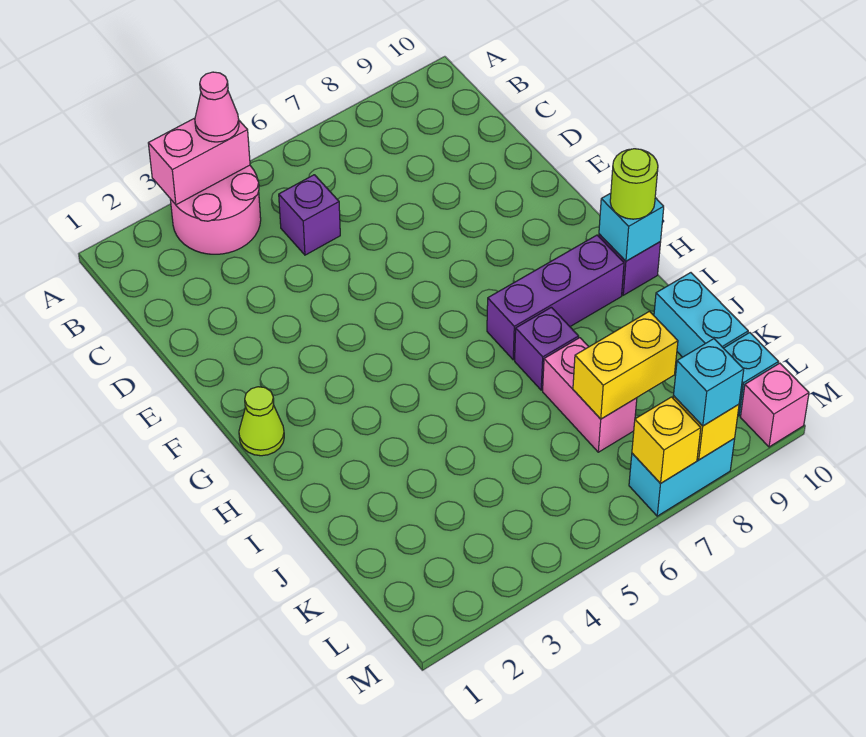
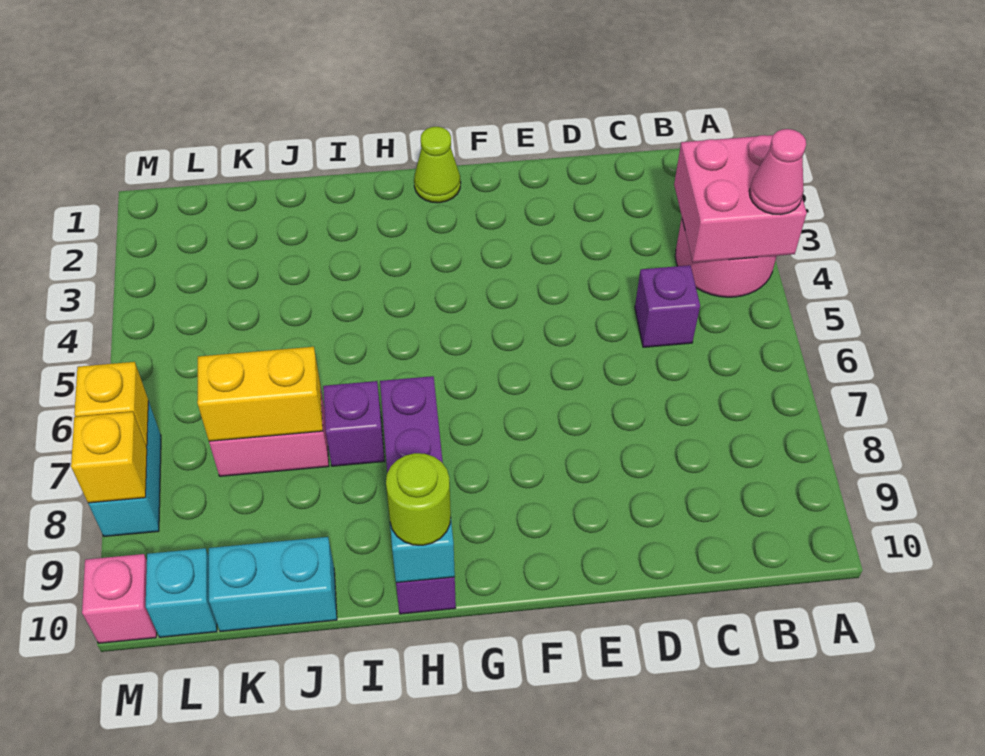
pink brick A3:A4 level 2 -> pink brick A3:B4 level 2
yellow brick K7:K8 level 2 -> yellow brick J7:K7 level 2
cyan brick M8 level 3 -> none

